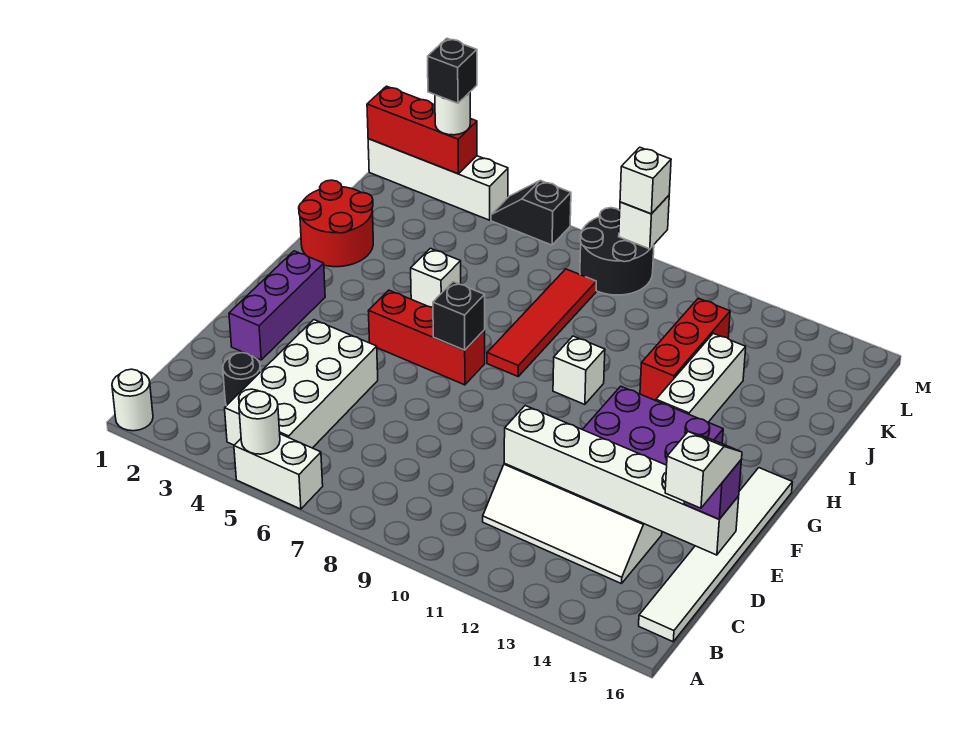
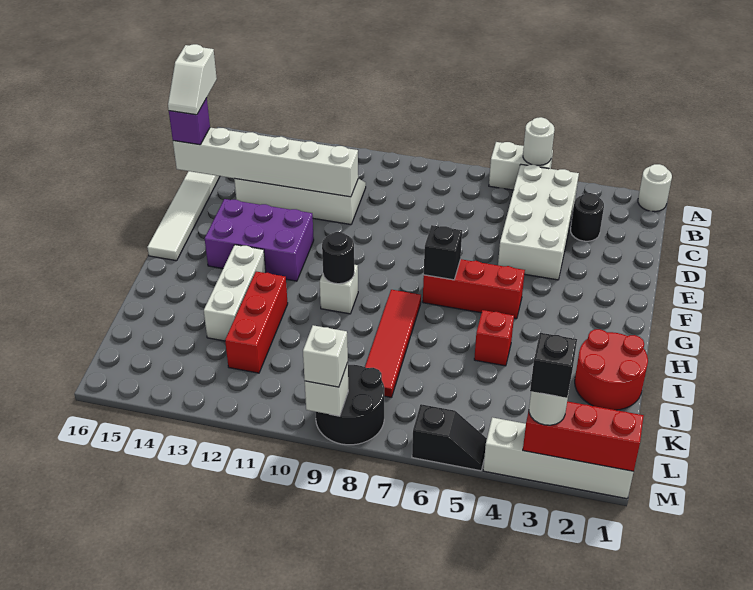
purple brick E2:G2 level 1 -> none
none -> black round brick H10 level 2
white brick I5 level 1 -> red brick I5 level 1

